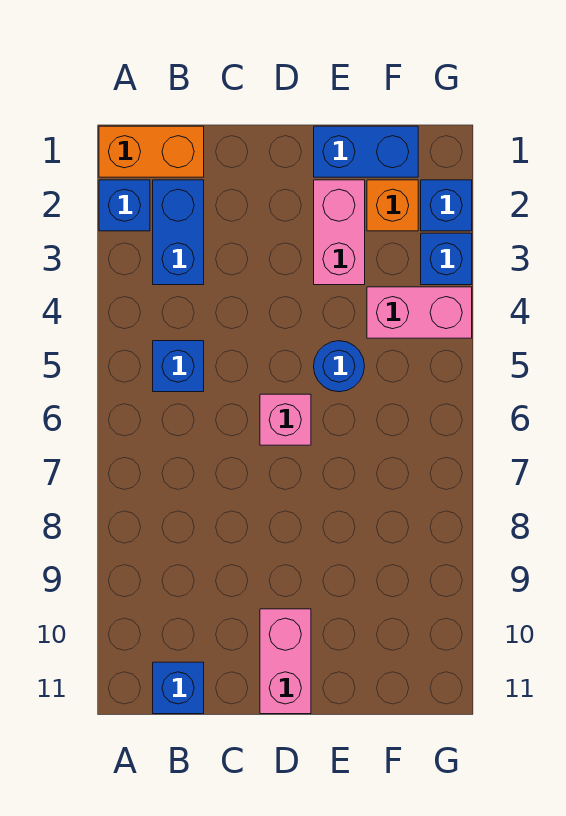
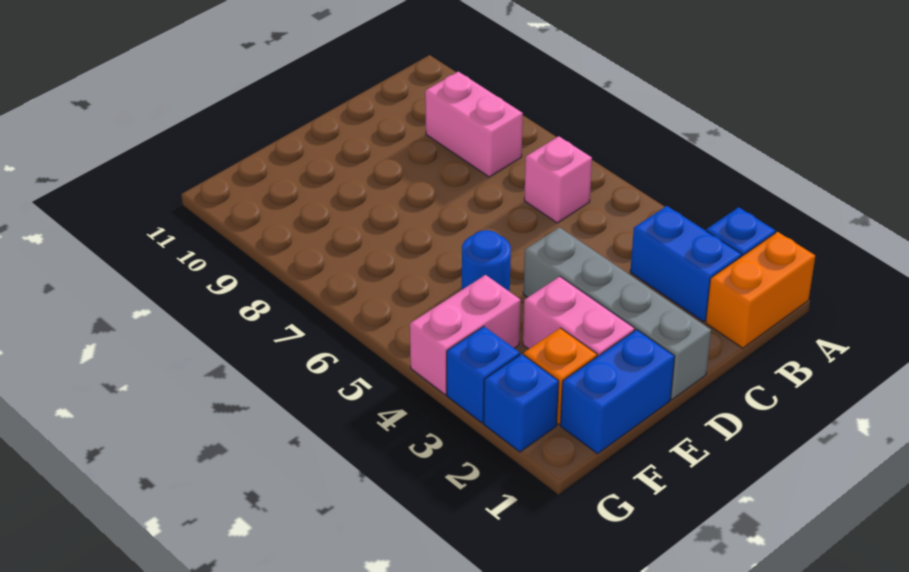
blue brick B5 level 1 -> none
blue brick B11 level 1 -> none
none -> grey brick D1:D4 level 1
pink brick D6 level 1 -> pink brick B6 level 1
pink brick D10:D11 level 1 -> pink brick B8:B9 level 1

